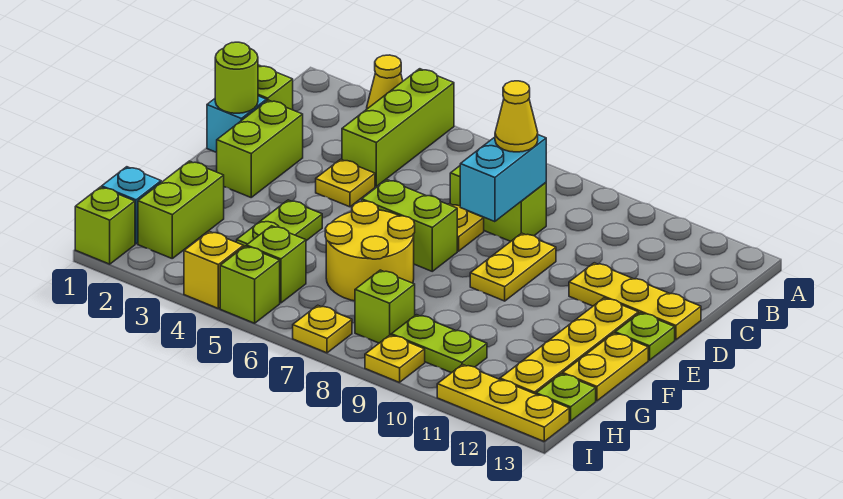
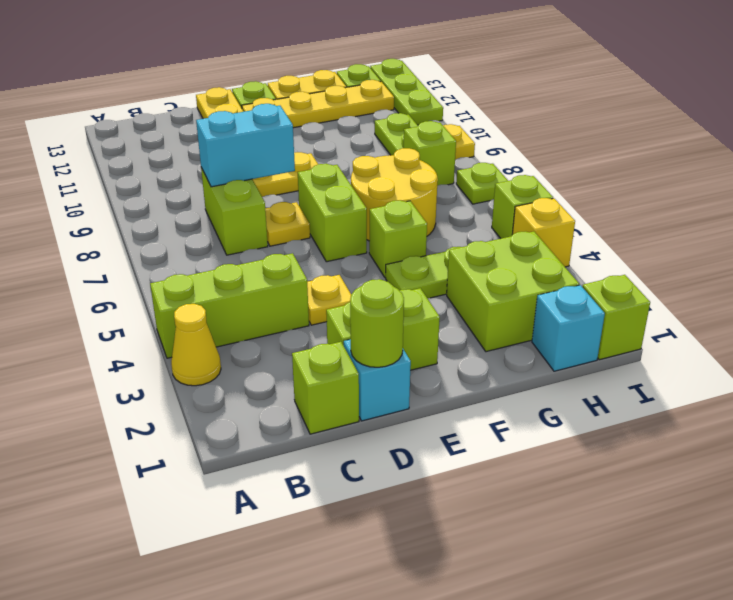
yellow cone C8 level 3 -> none
lime brick G2:H2 level 1 -> lime brick G2:H3 level 1
lime brick H5 level 1 -> lime brick F5 level 1
yellow plate I7 level 1 -> lime plate I7 level 1
yellow plate I11:I13 level 1 -> lime plate I11:I13 level 1

